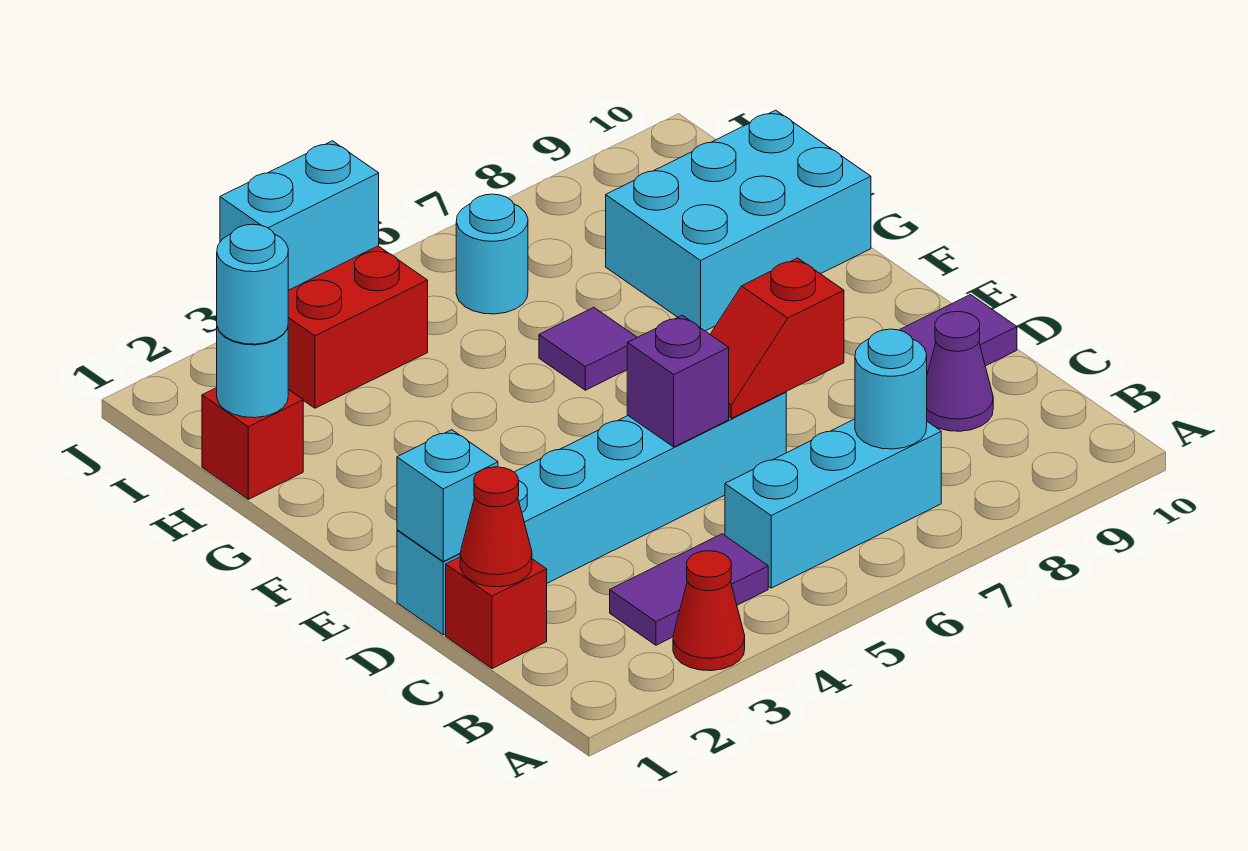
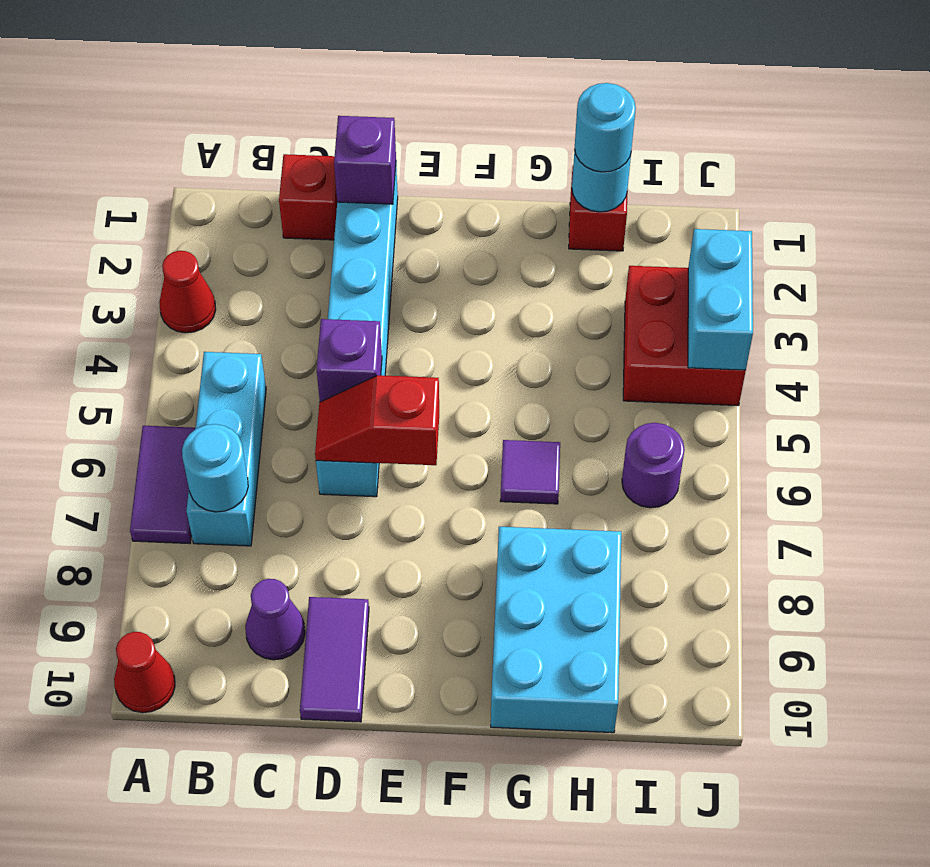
purple tile B3:B4 level 1 -> purple tile A6:A7 level 1
red cone C1 level 2 -> red cone A10 level 1
cyan brick D1 level 2 -> purple brick D1 level 2
red slope D6:D7 level 2 top 7 -> red slope D6:E6 level 2 top E
cyan round brick I6 level 1 -> purple round brick I6 level 1

